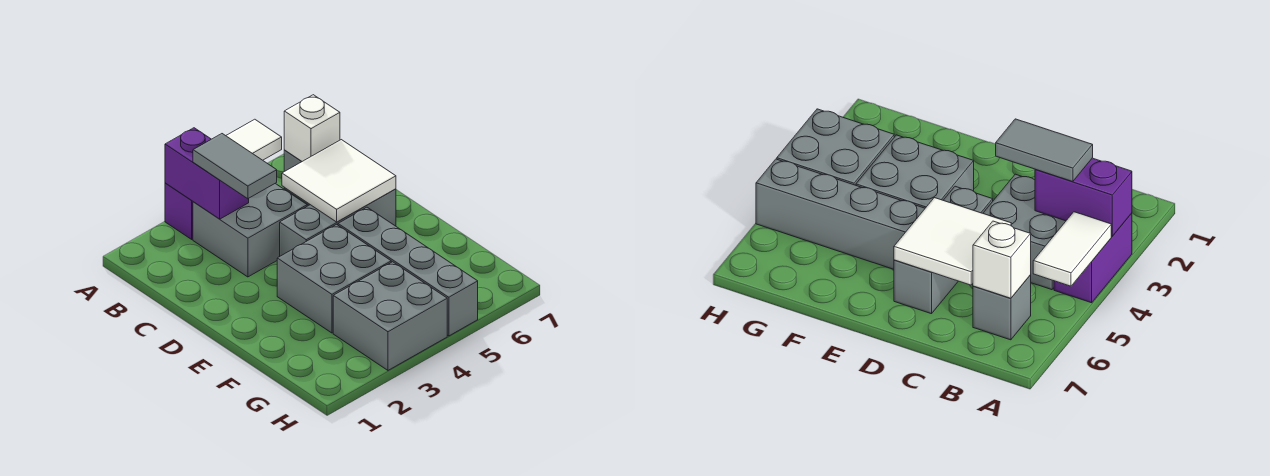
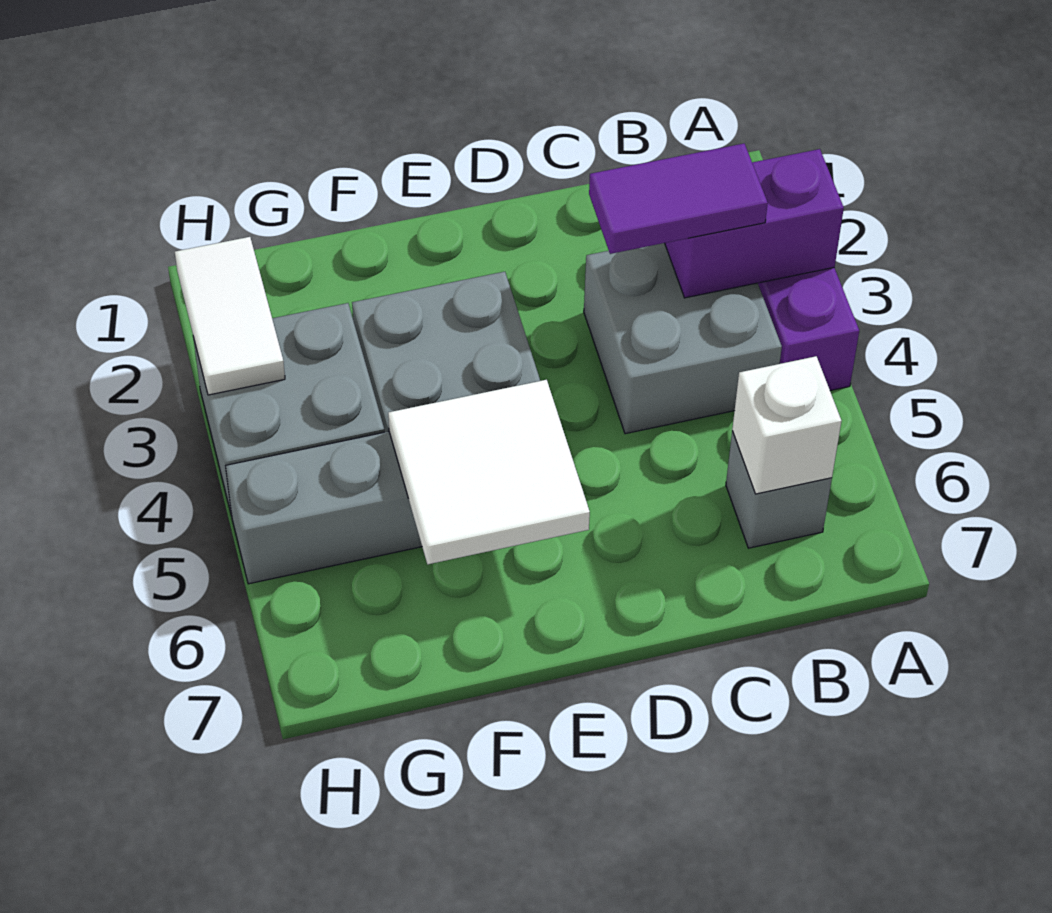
white tile A4:A5 level 2 -> white tile H2:H3 level 2
grey tile B3:C3 level 3 -> purple tile B3:C3 level 3
white tile C5:D6 level 2 -> white tile E5:F6 level 2
grey brick D4:D6 level 1 -> none

